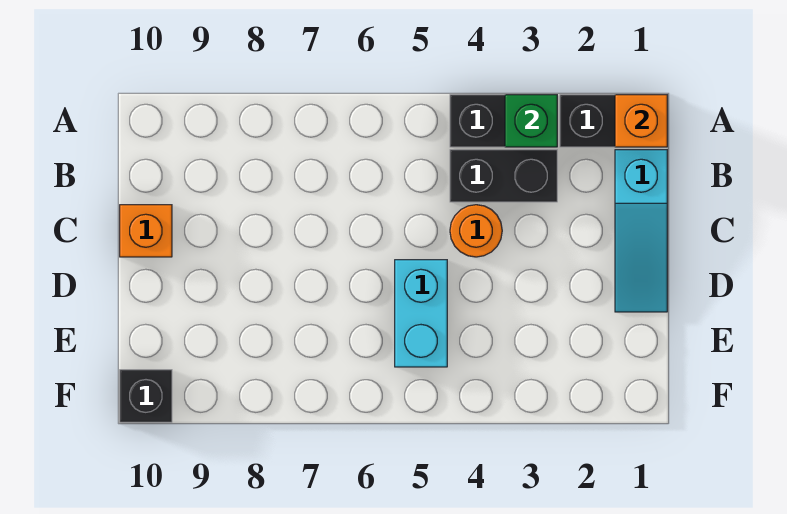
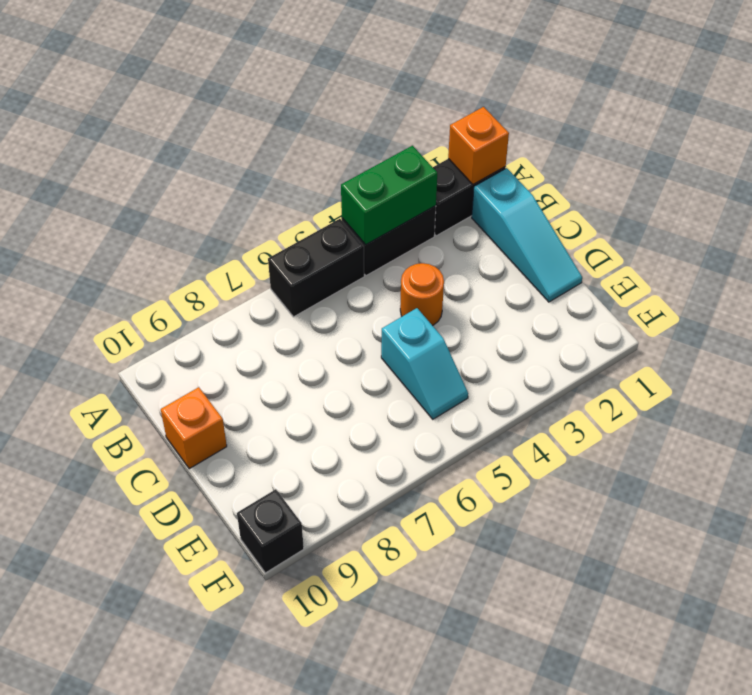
green brick A3 level 2 -> green brick A3:A4 level 2
black brick B3:B4 level 1 -> black brick A5:A6 level 1
cyan brick D5:E5 level 1 -> cyan slope D5:E5 level 1 top D

